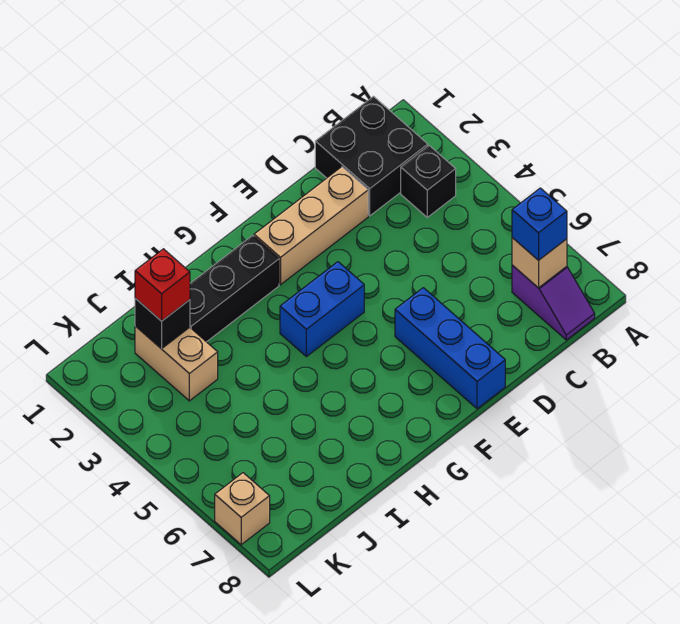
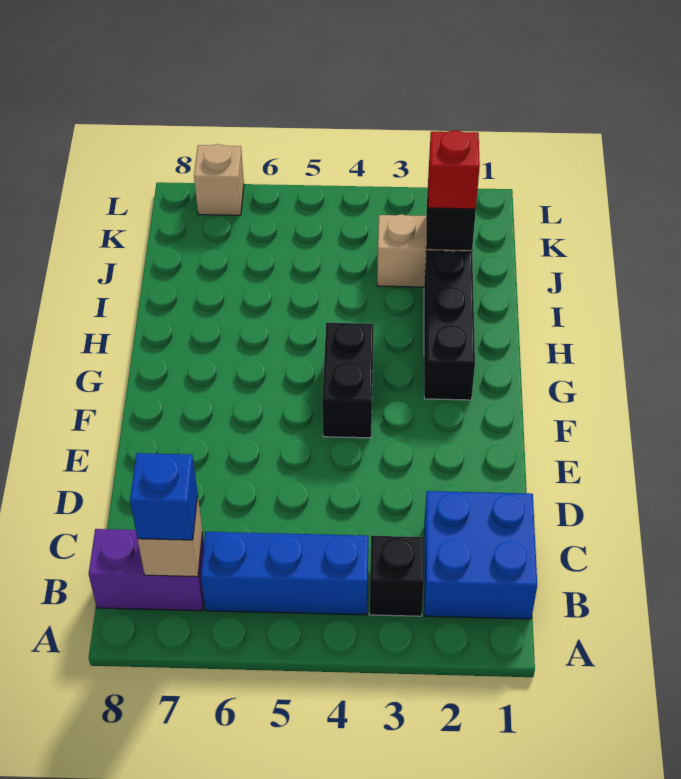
black brick B1:C2 level 1 -> blue brick B1:C2 level 1
purple slope B7:B8 level 1 top 7 -> purple brick B7:B8 level 1
tan brick D2:F2 level 1 -> none
blue brick E6:E8 level 1 -> blue brick B4:B6 level 1
blue brick F4:G4 level 1 -> black brick F4:G4 level 1

